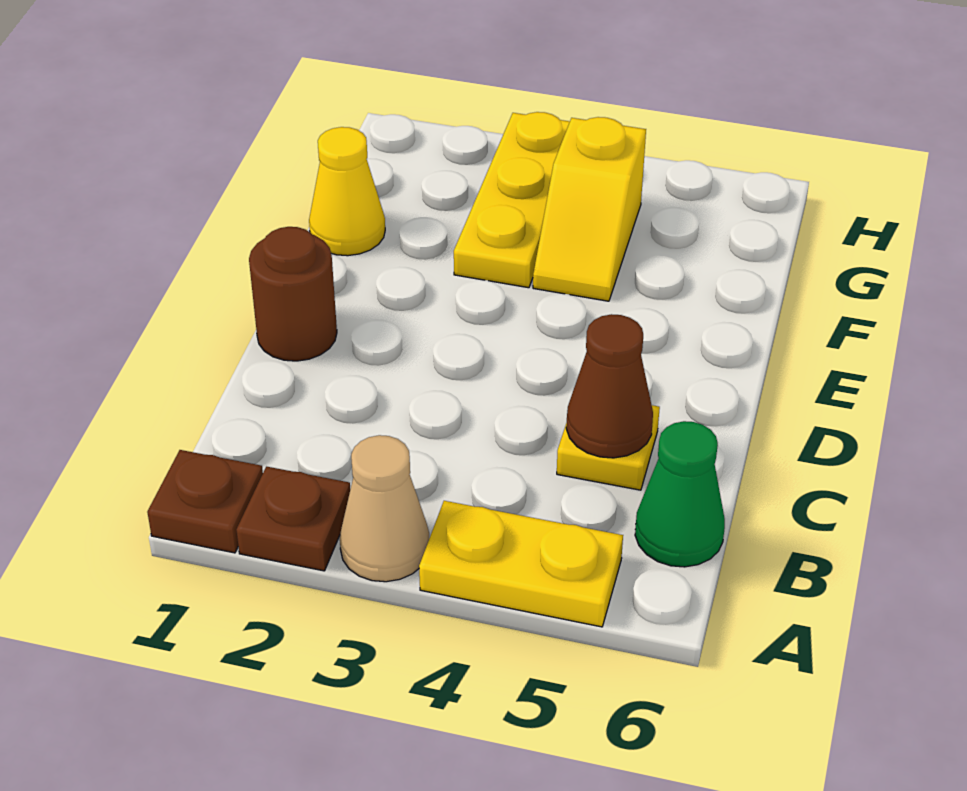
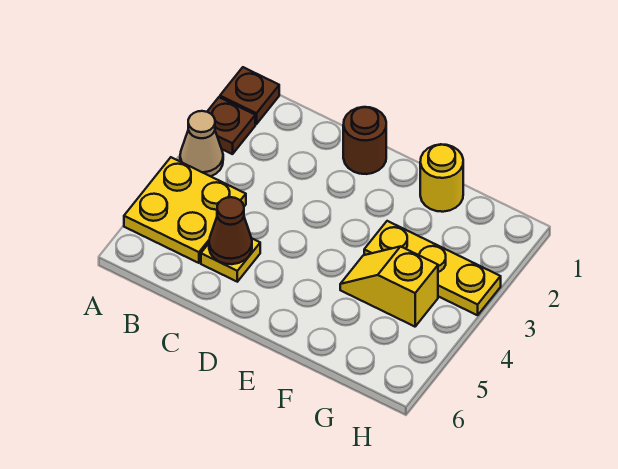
yellow plate A4:A5 level 1 -> yellow plate A4:B5 level 1
green cone B6 level 1 -> none
yellow cone F1 level 1 -> yellow round brick F1 level 1

